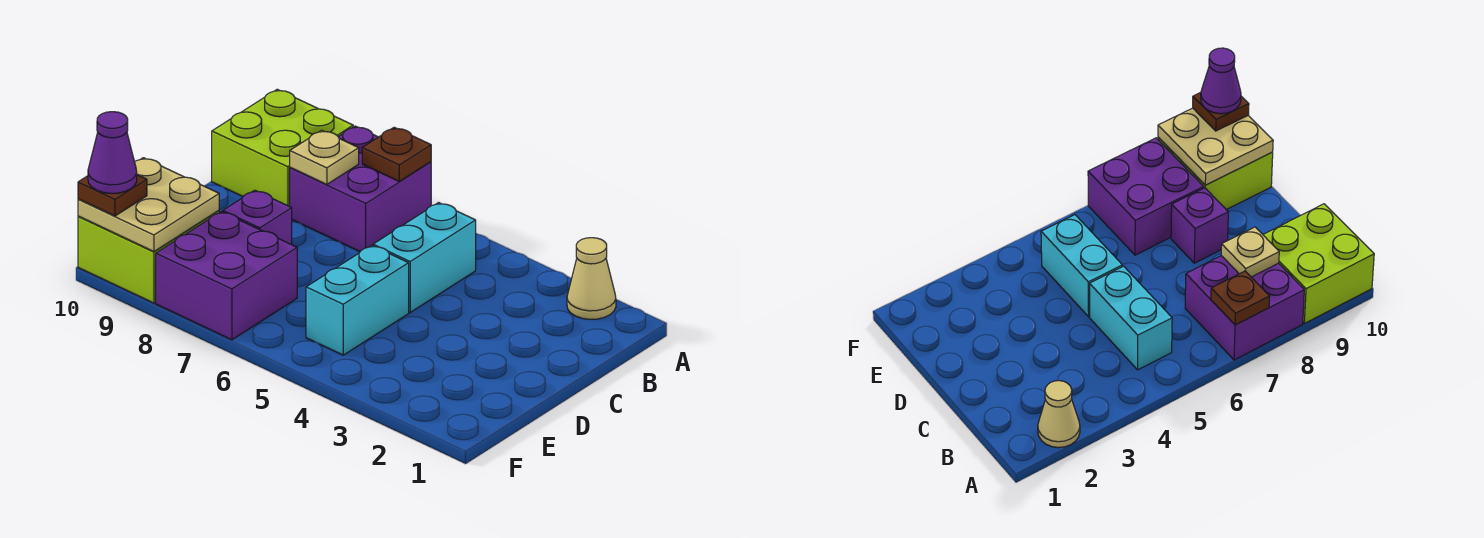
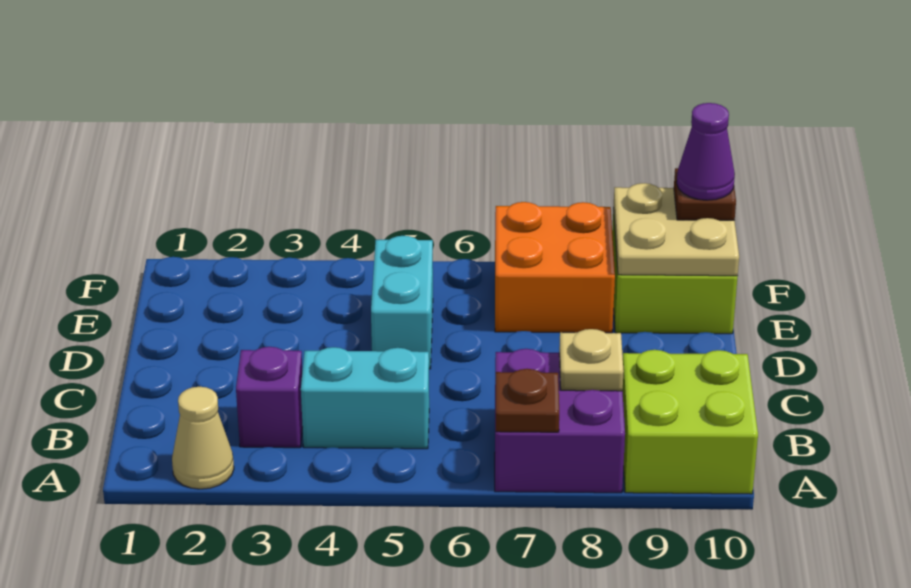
cyan brick B5:C5 level 1 -> cyan brick B4:B5 level 1
purple brick D8 level 1 -> purple brick B3 level 1
purple brick E7:F8 level 1 -> orange brick E7:F8 level 1

